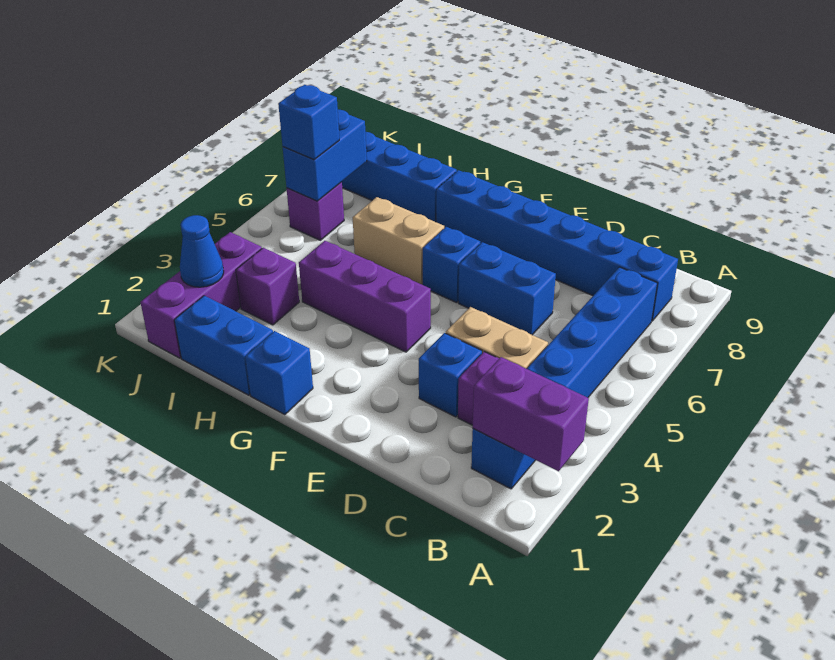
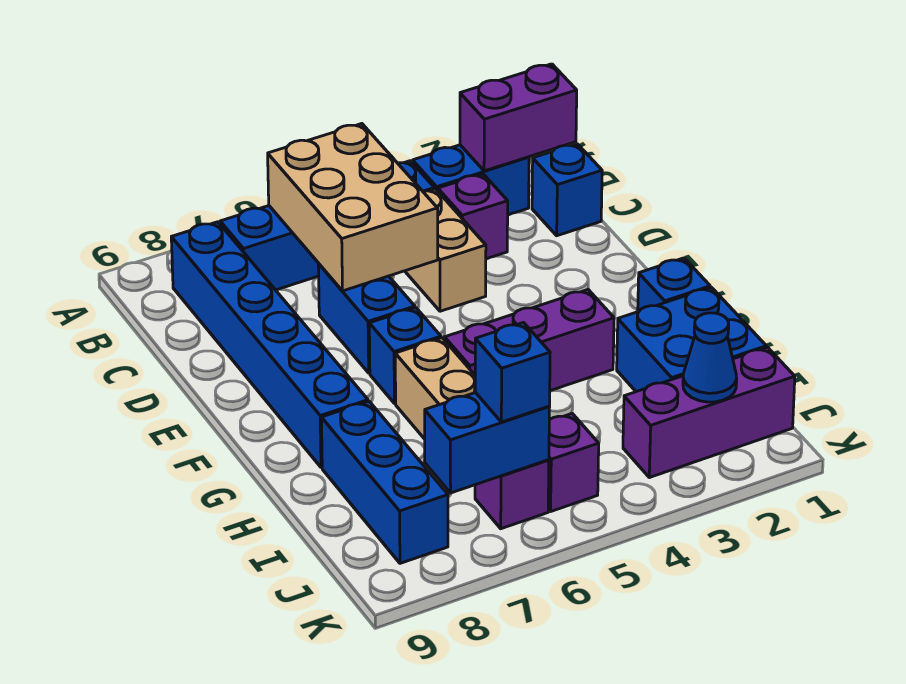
purple brick A2:B2 level 2 -> purple brick B1:B2 level 2
none -> tan brick B5:D6 level 2
blue brick D3 level 1 -> blue brick C1 level 1
purple brick F4:H4 level 1 -> purple brick G3:G5 level 1
blue brick H1:I1 level 1 -> blue brick H1:I2 level 1
purple brick I3 level 1 -> purple brick J5 level 1

